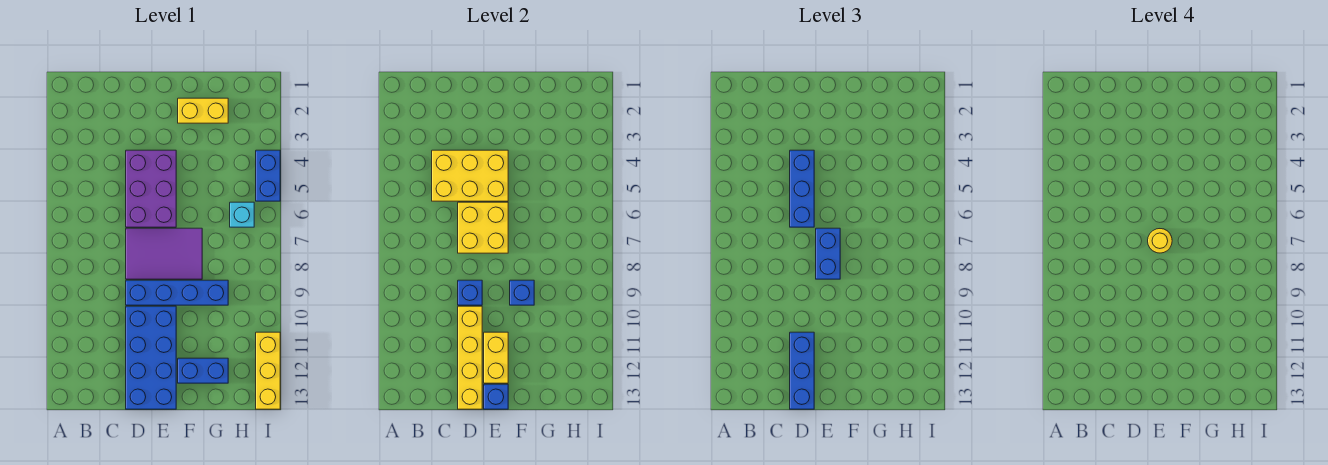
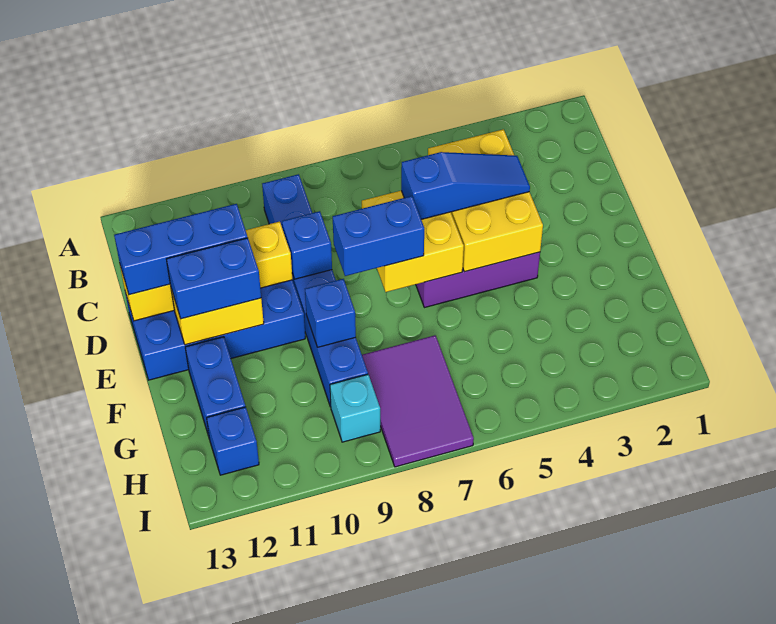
blue brick D4:D6 level 3 -> blue slope D4:D6 level 3 top 6
purple tile D7:F8 level 1 -> purple tile G7:I8 level 1
blue brick D9:G9 level 1 -> blue brick B9:G9 level 1
yellow round brick E7 level 4 -> none
blue brick E13 level 2 -> blue brick H12 level 1
yellow brick F2:G2 level 1 -> none
cyan brick H6 level 1 -> cyan brick H9 level 1
blue brick I4:I5 level 1 -> blue brick E11:E12 level 3
yellow brick I11:I13 level 1 -> none

